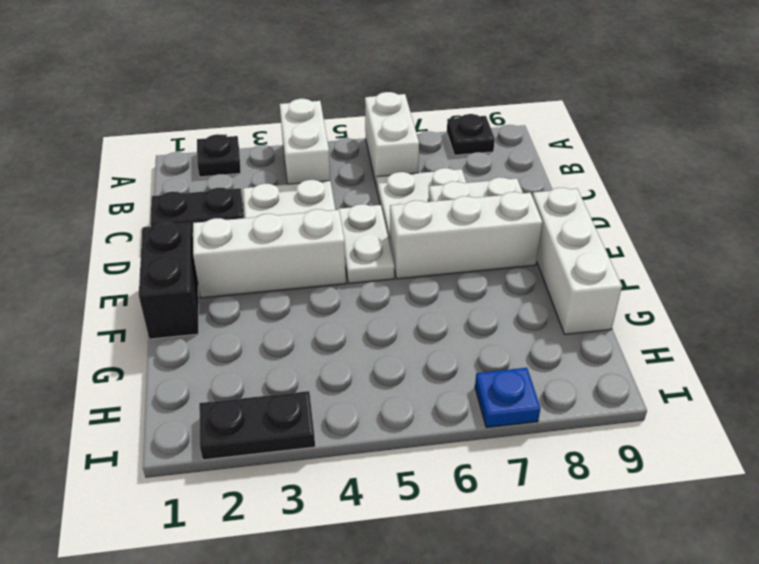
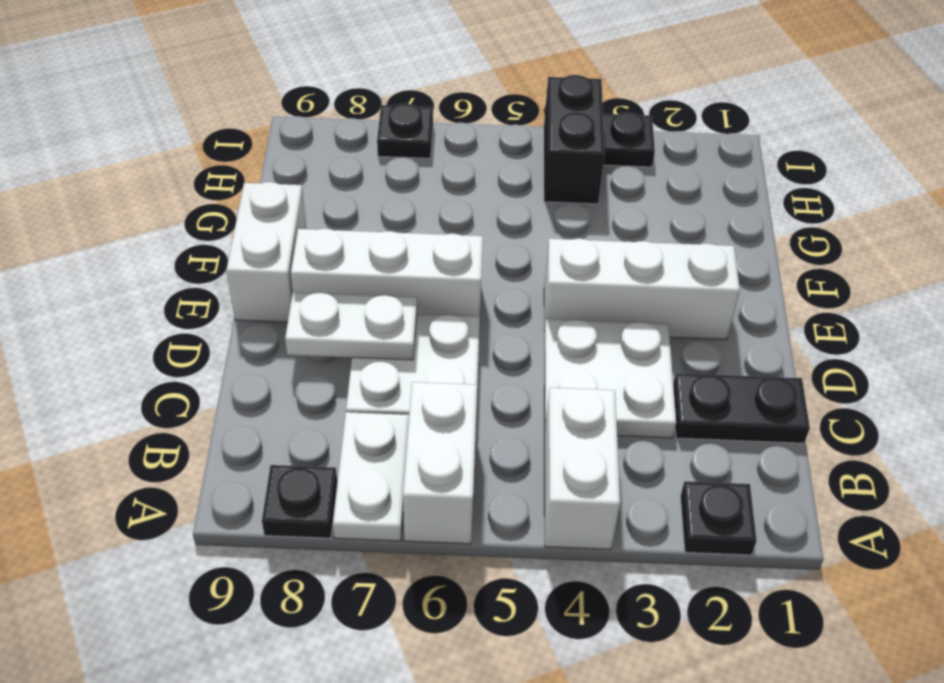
white plate D5:E5 level 1 -> white plate A7:B7 level 1
black brick E1:F1 level 1 -> black brick H4:I4 level 1
white brick E9:G9 level 1 -> white brick E9:F9 level 1
black plate I2:I3 level 1 -> black plate I3 level 1
blue plate I7 level 1 -> black plate I7 level 1

